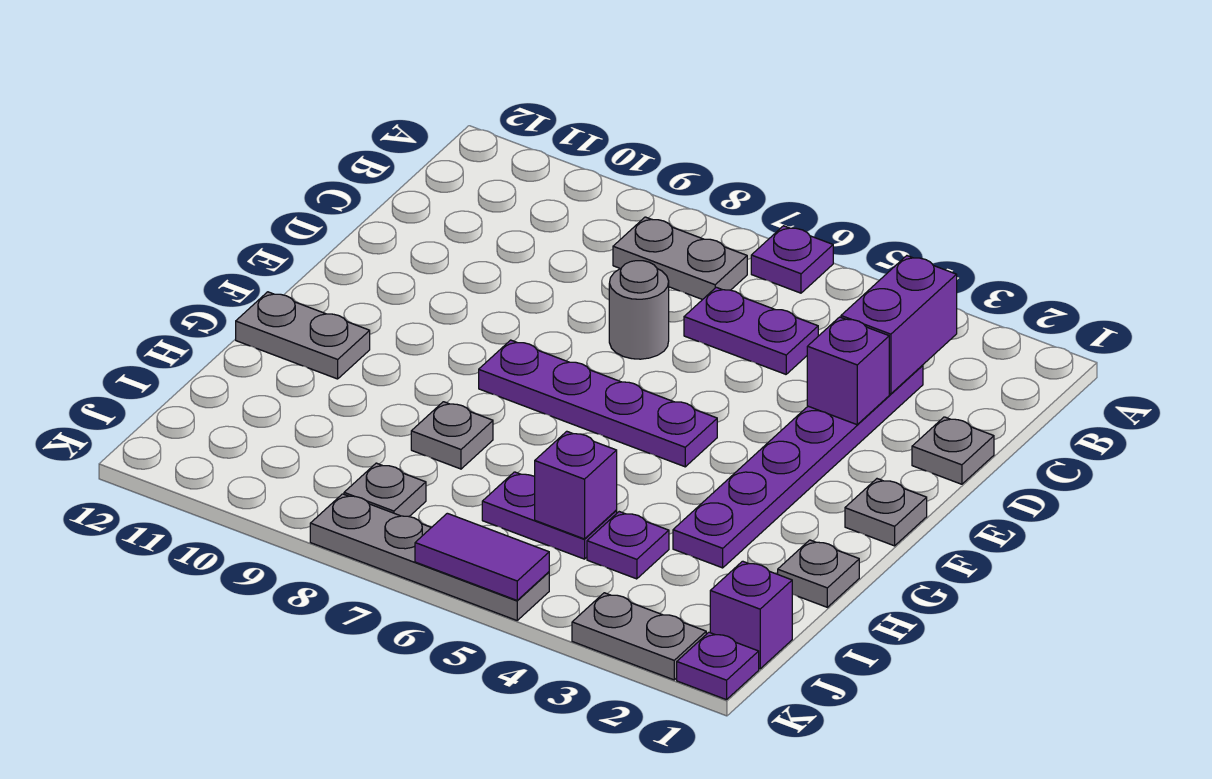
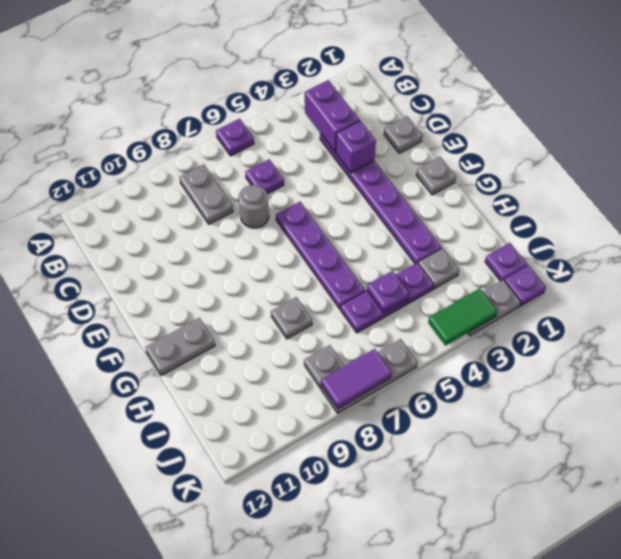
grey plate B7:B8 level 1 -> grey plate B8:C8 level 1
purple plate C5:C6 level 1 -> purple plate C6 level 1
purple plate F5:F8 level 1 -> purple plate E6:H6 level 1
grey plate H1 level 1 -> grey plate I3 level 1
purple brick I5 level 2 -> purple plate I5 level 2
purple brick J1 level 1 -> purple plate J1 level 1
none -> green tile K3:K4 level 2
grey plate K5:K8 level 1 -> grey plate K6:K8 level 1
purple tile K5:K6 level 2 -> purple tile K7:K8 level 2

